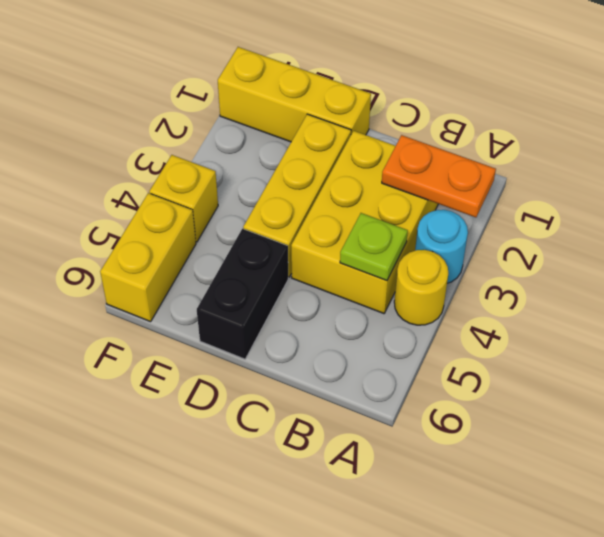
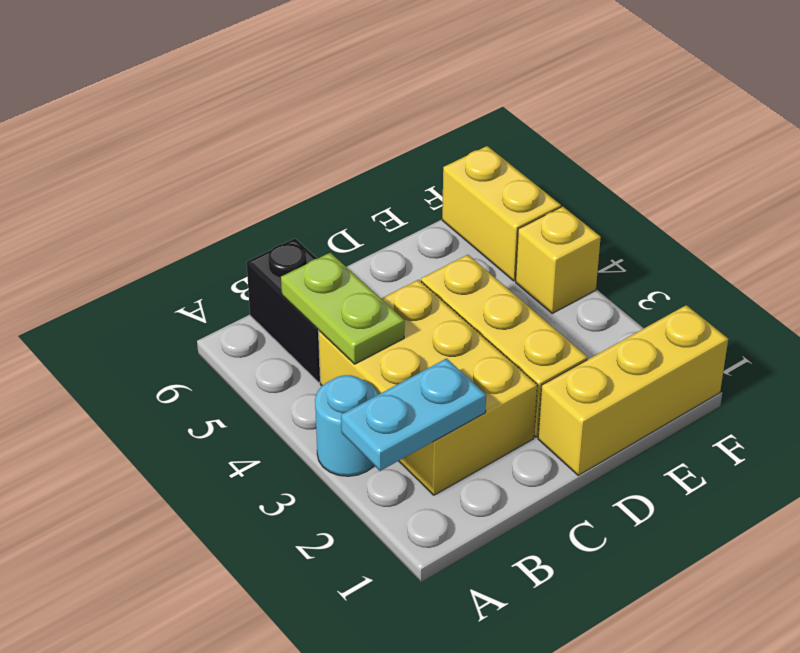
orange plate A2:B2 level 2 -> cyan plate A2:B2 level 2
yellow round brick A4 level 1 -> none
lime plate B4 level 2 -> lime plate B4:B5 level 2
black brick D5:D6 level 1 -> black brick B5:B6 level 1

